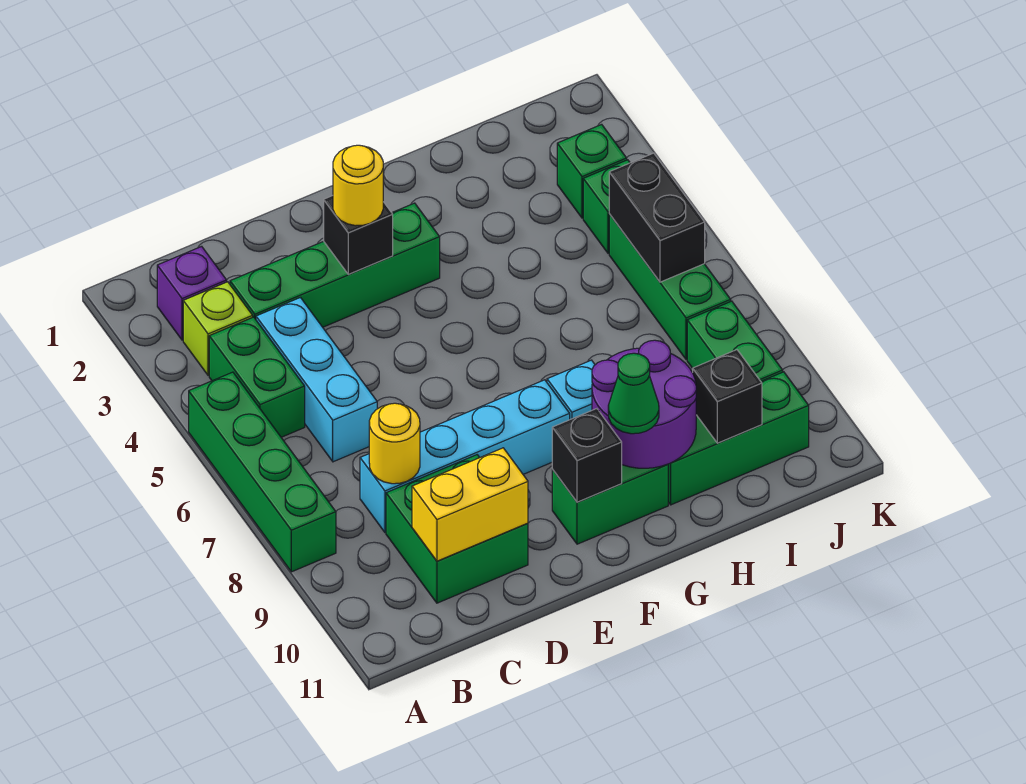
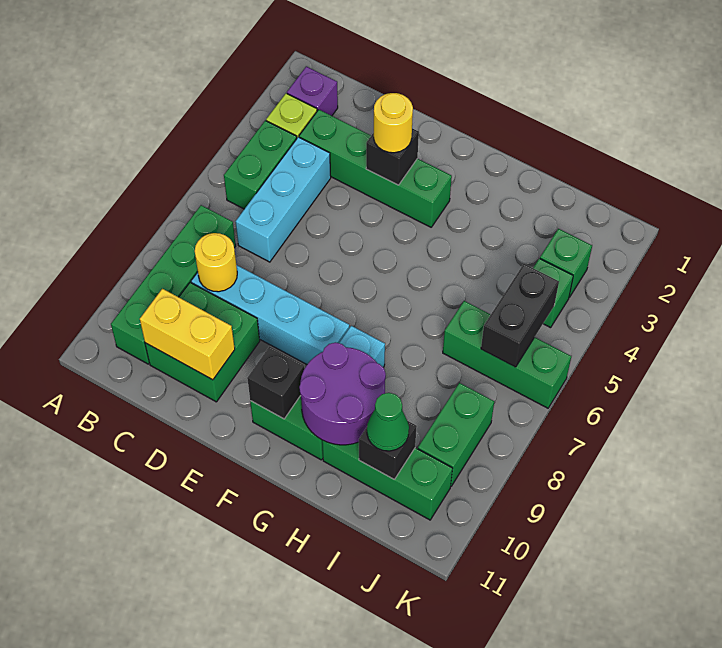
green brick A5:A8 level 1 -> green brick B7:B10 level 1
green cone G10 level 3 -> green cone I10 level 3
green brick J5:J7 level 1 -> green brick I6:K6 level 1

